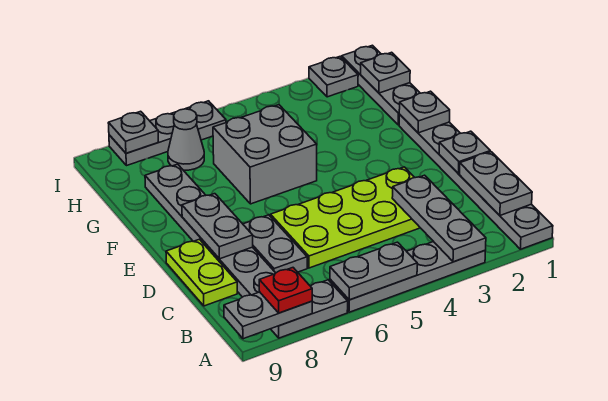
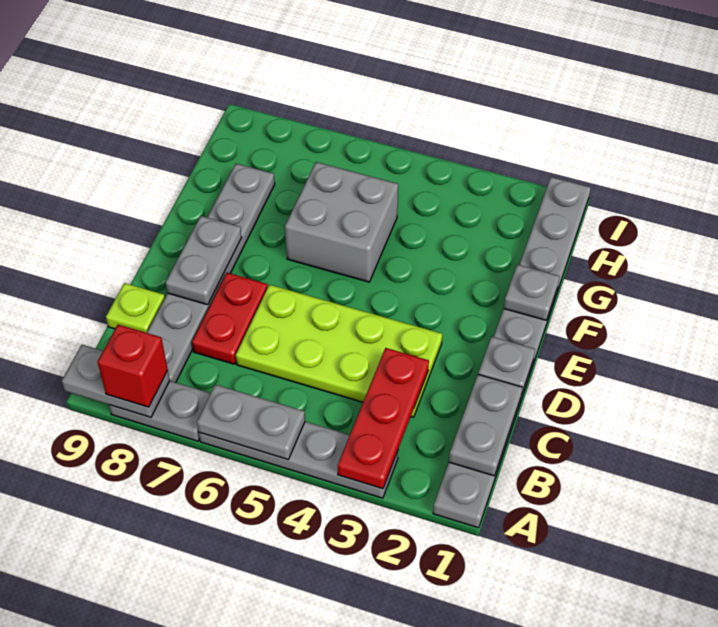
grey plate A3:C3 level 2 -> red plate A3:C3 level 2
red plate A8 level 3 -> red brick A8 level 3
grey plate C7:D7 level 1 -> red plate C7:D7 level 1
lime plate C9:D9 level 1 -> lime plate C9 level 1
grey plate H1 level 2 -> none
grey cone H7 level 1 -> none
grey plate I2 level 1 -> none
grey plate I6:I8 level 1 -> none
grey plate I8 level 2 -> none

